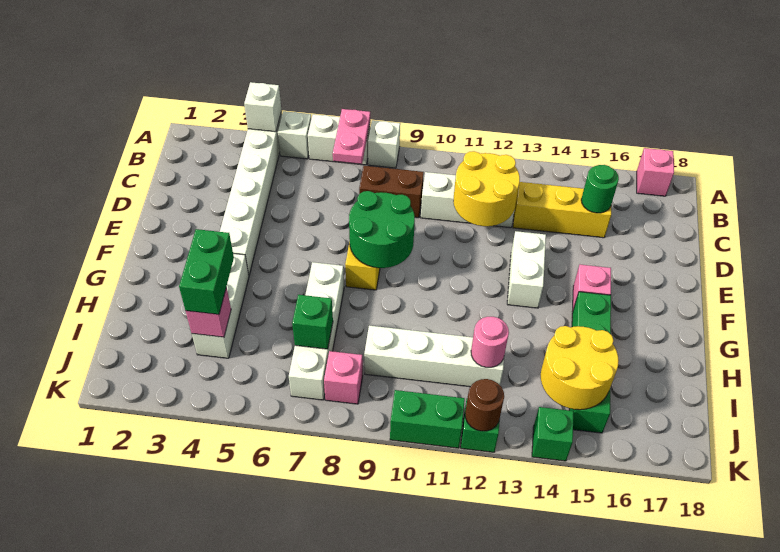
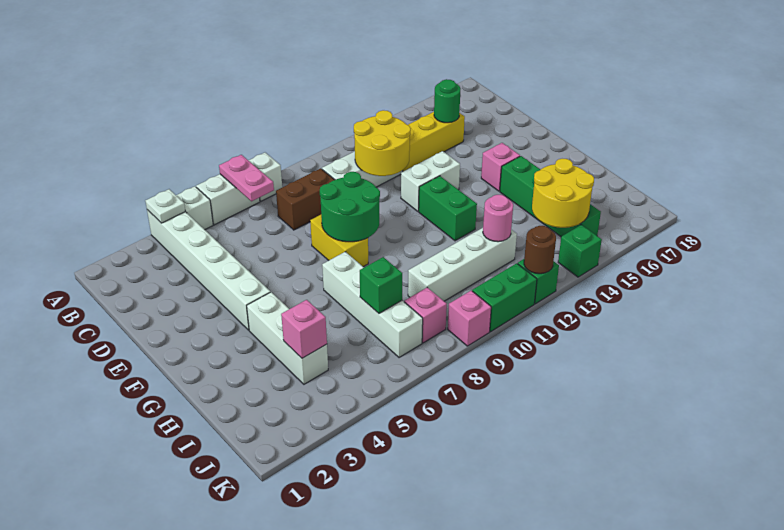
white brick A4 level 2 -> white plate A4 level 2
pink brick A17 level 1 -> pink brick K9 level 1
white brick E13:F13 level 1 -> white brick E12:E13 level 1
green brick H4:I4 level 3 -> green brick F12:G12 level 1

